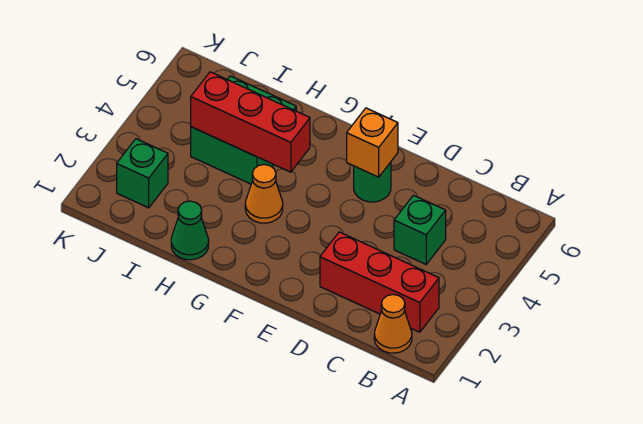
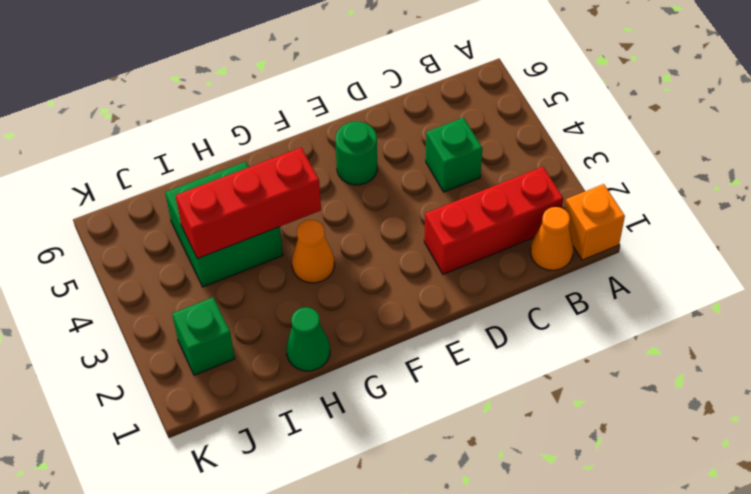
orange brick E5 level 2 -> orange brick A1 level 1

